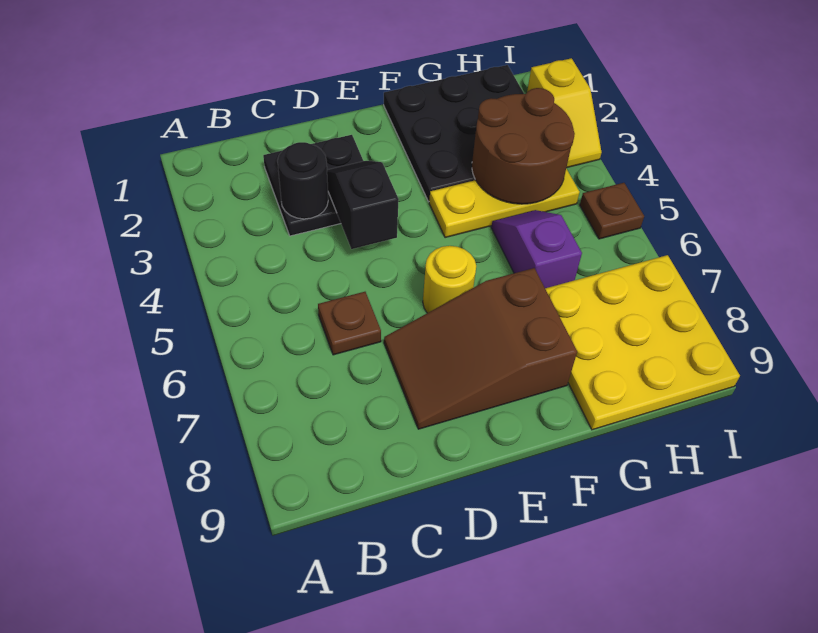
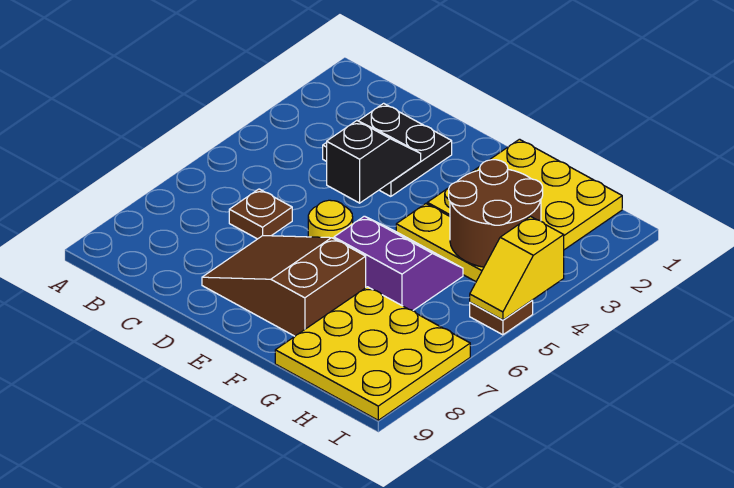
black round brick C3 level 2 -> none
black plate F1:H3 level 1 -> yellow plate F1:H3 level 1
purple slope G5:G6 level 1 top 6 -> purple slope F5:G6 level 1 top 6
yellow slope I2:I3 level 1 top 2 -> yellow slope I4:I5 level 2 top 4

